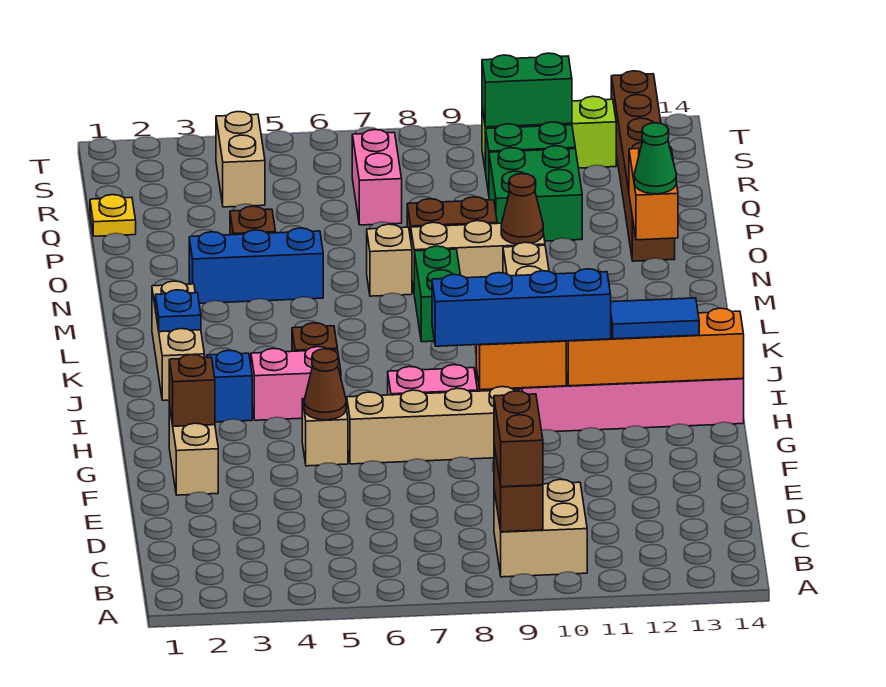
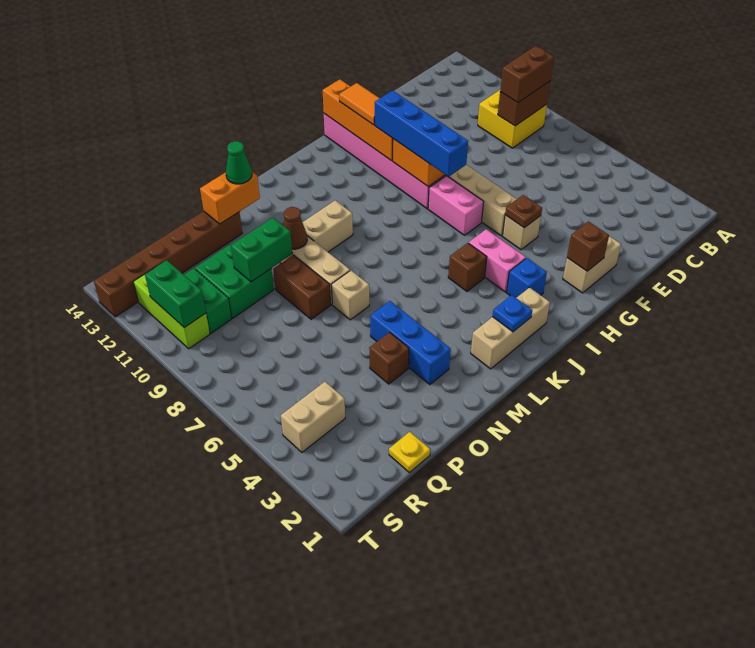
tan brick B9:C10 level 1 -> yellow brick B9:C10 level 1
brown cone G5 level 2 -> brown plate G5 level 2
blue tile H12:H13 level 3 -> orange tile H12:H13 level 3
green brick L8:M8 level 1 -> green brick O10:P10 level 2
pink brick Q7:R7 level 1 -> none

